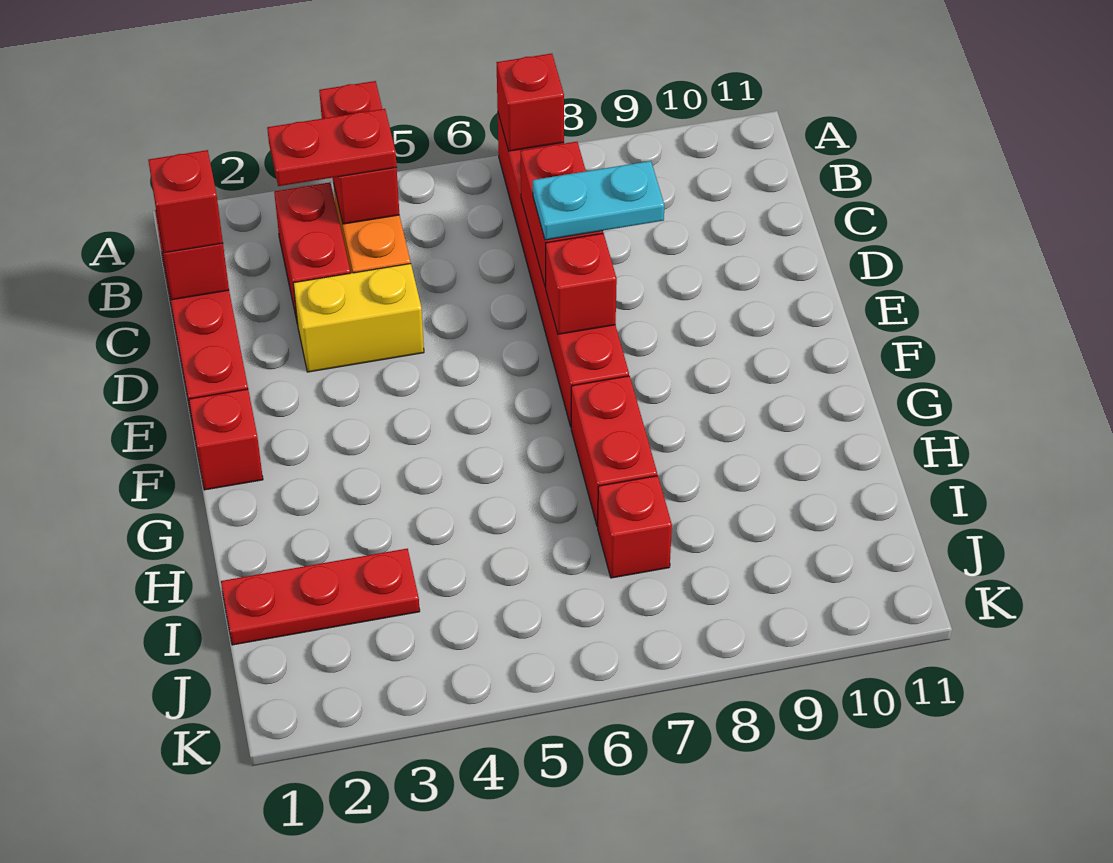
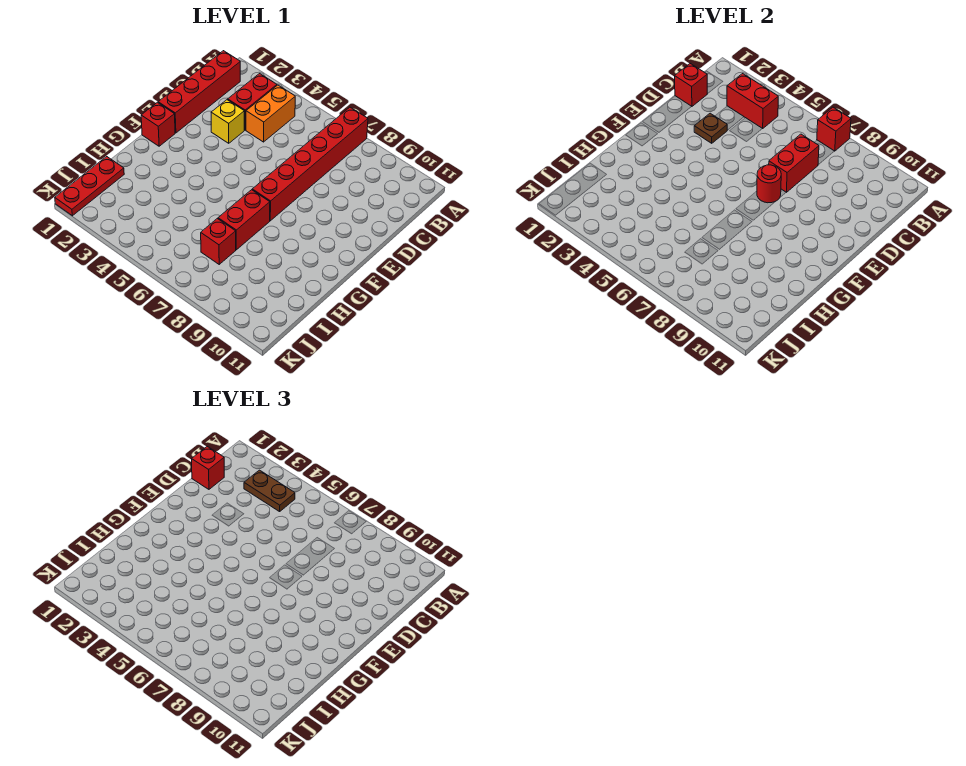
red brick A4:B4 level 2 -> red brick B3:B4 level 2
red plate B3:B4 level 3 -> brown plate B3:B4 level 3
yellow brick D3:D4 level 1 -> yellow brick D3 level 1
none -> brown plate D3 level 2
cyan plate D7:D8 level 3 -> none
red brick E7 level 2 -> red round brick E7 level 2
red plate I1:I3 level 1 -> red plate I1:K1 level 1

